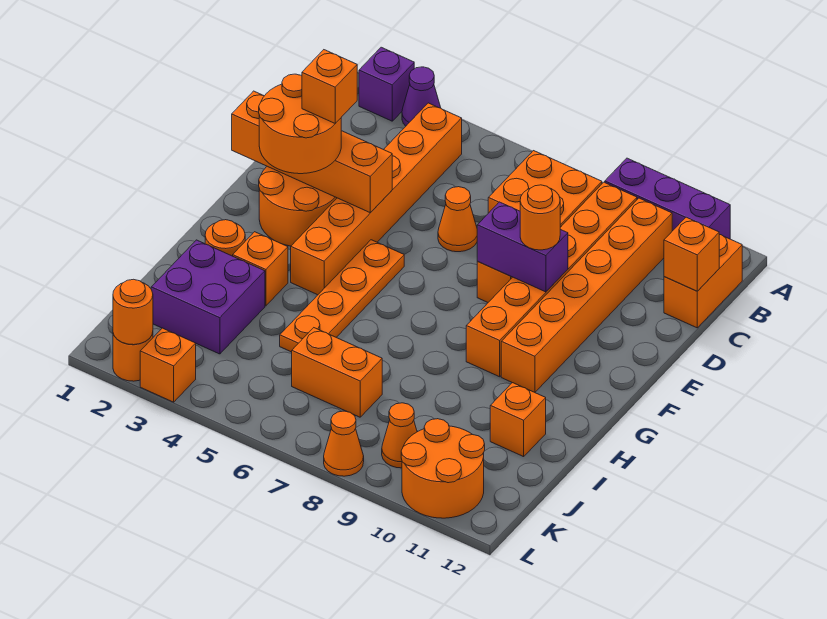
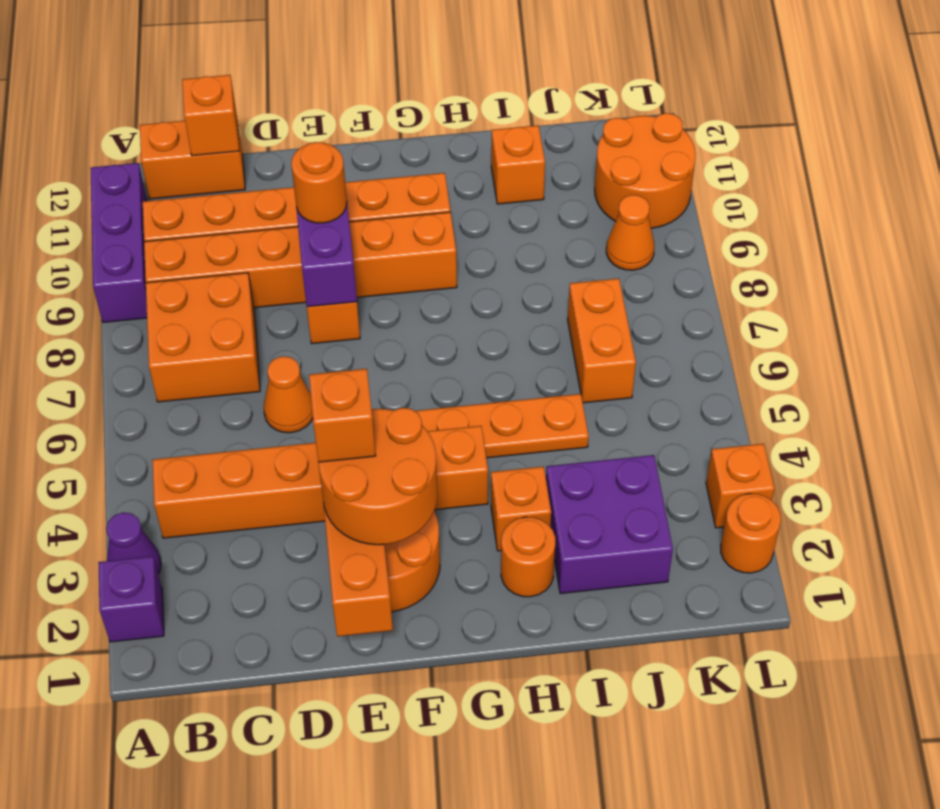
orange round brick L2 level 2 -> none
orange cone L8 level 1 -> none

